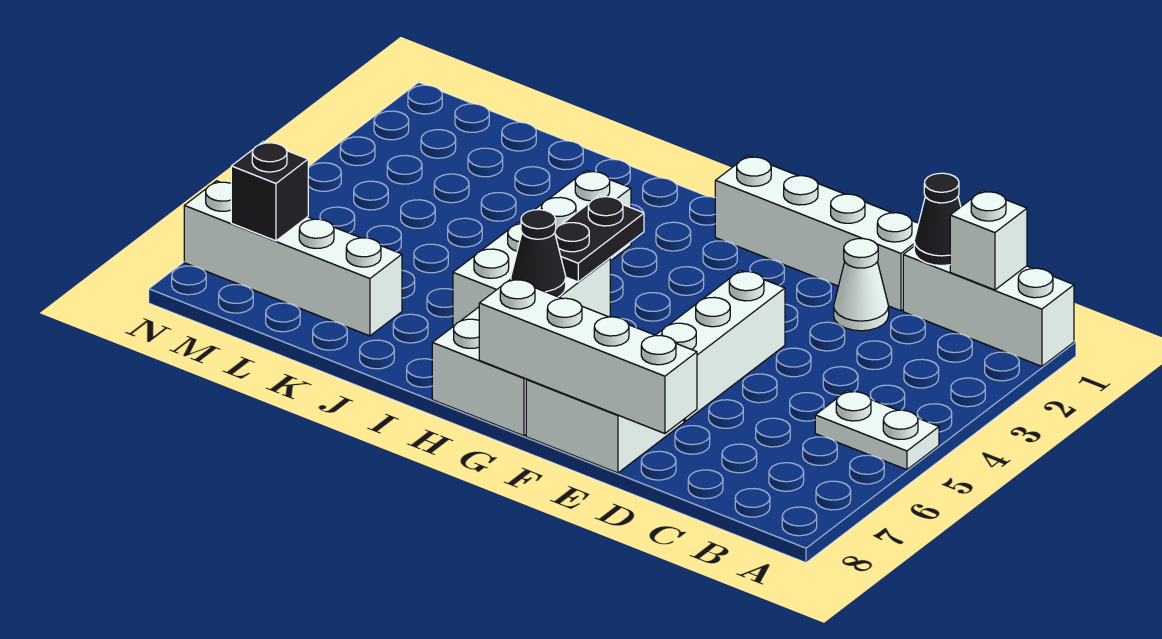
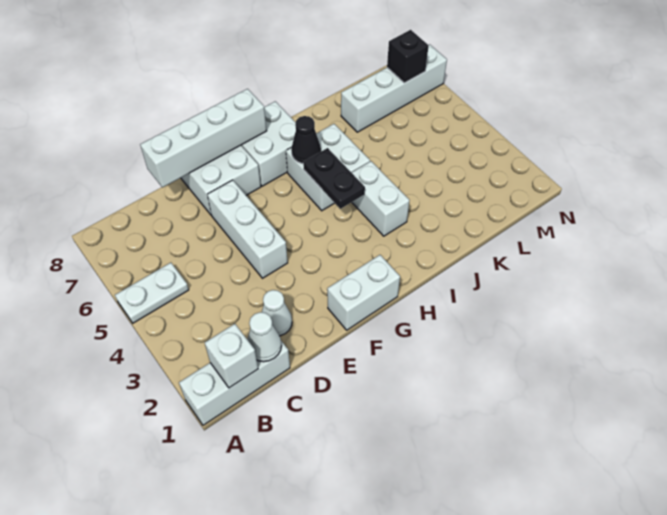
black cone C1 level 2 -> white cone C1 level 2
white brick D1:G1 level 1 -> white brick F1:G1 level 1

